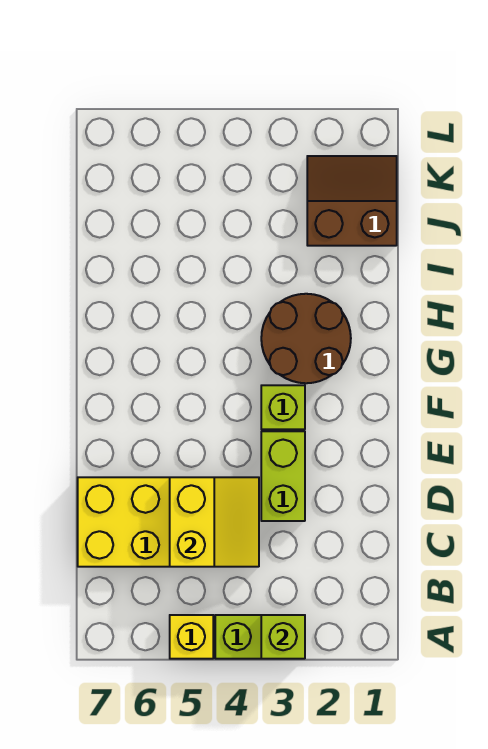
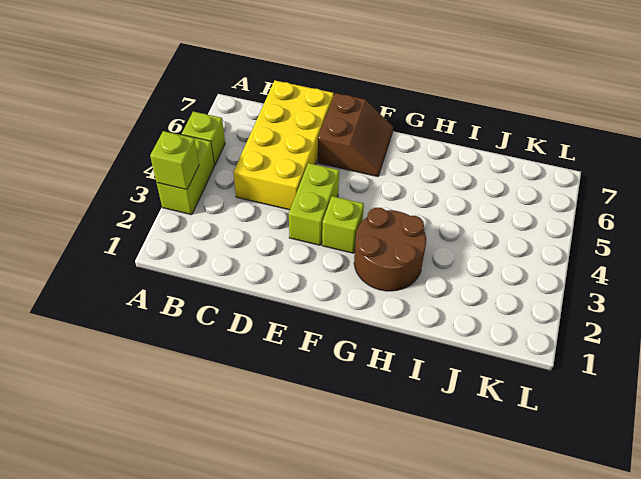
yellow brick A5 level 1 -> lime brick A5 level 1
yellow slope C4:D5 level 2 top 5 -> none
lime brick D3:E3 level 1 -> lime brick E3:E4 level 1
brown slope J1:K2 level 1 top J -> brown slope E6:F7 level 1 top E

